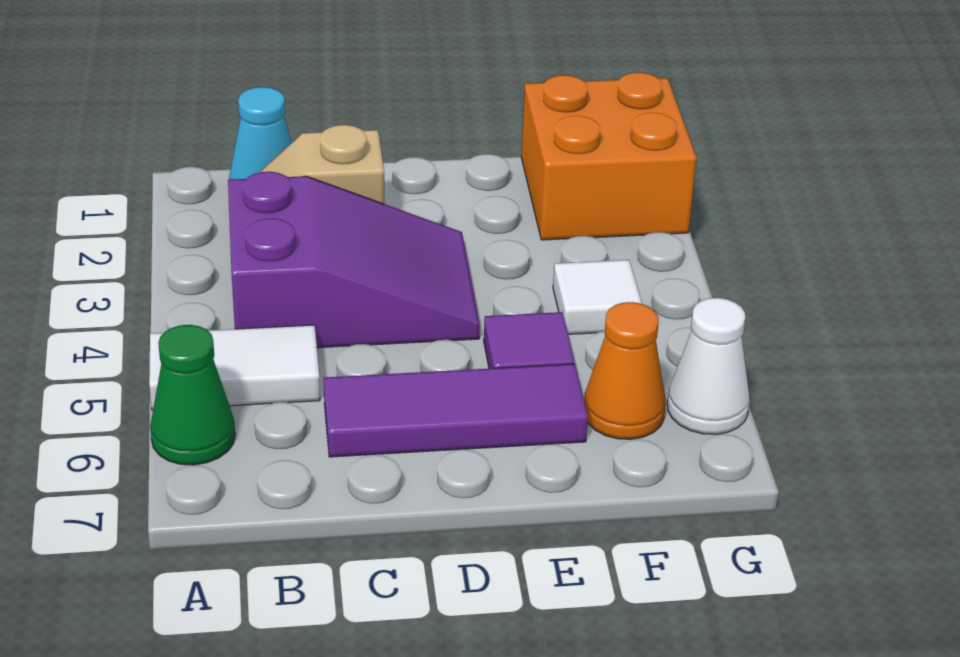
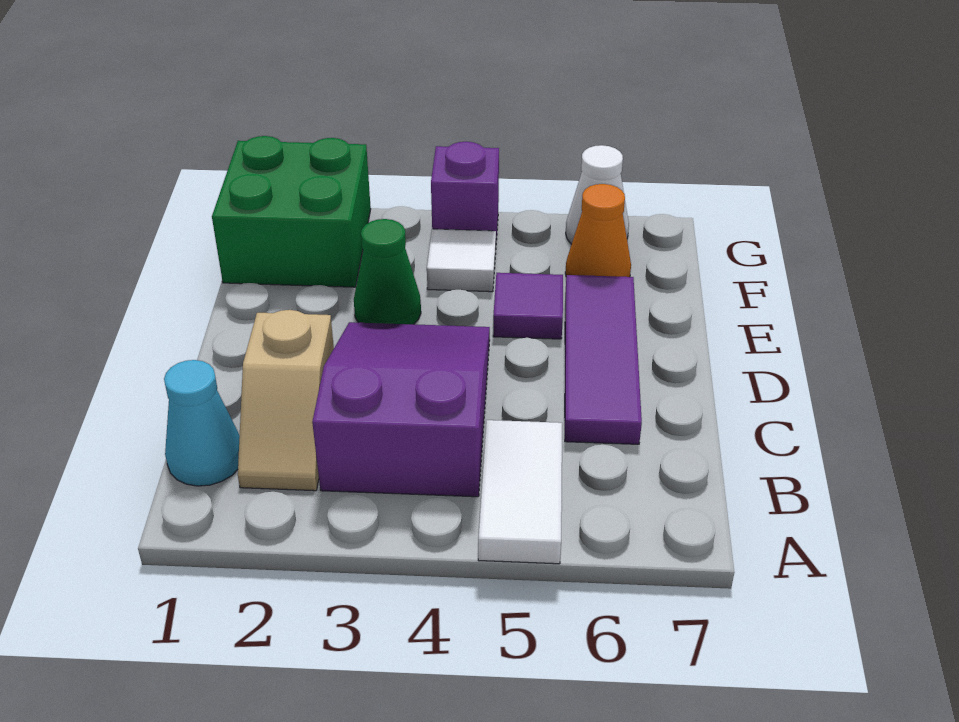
green cone A6 level 1 -> green cone E3 level 1
orange brick F1:G2 level 1 -> green brick F1:G2 level 1
none -> purple brick G4 level 1

